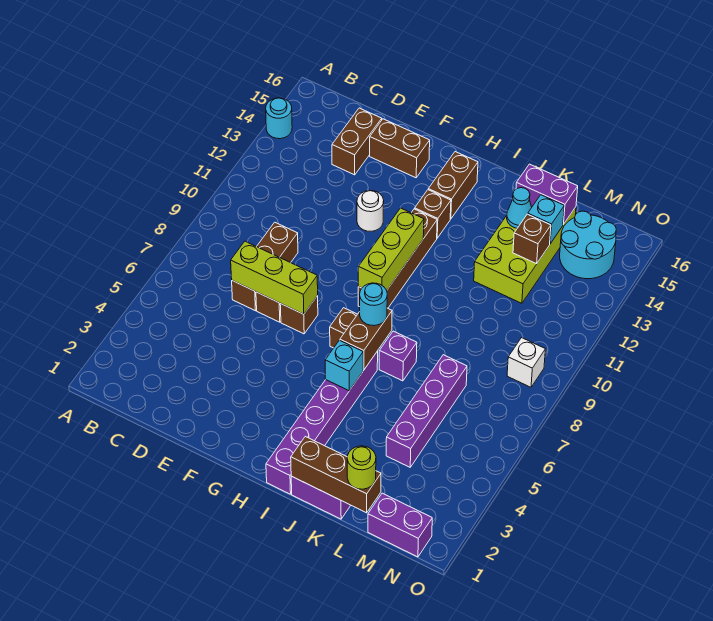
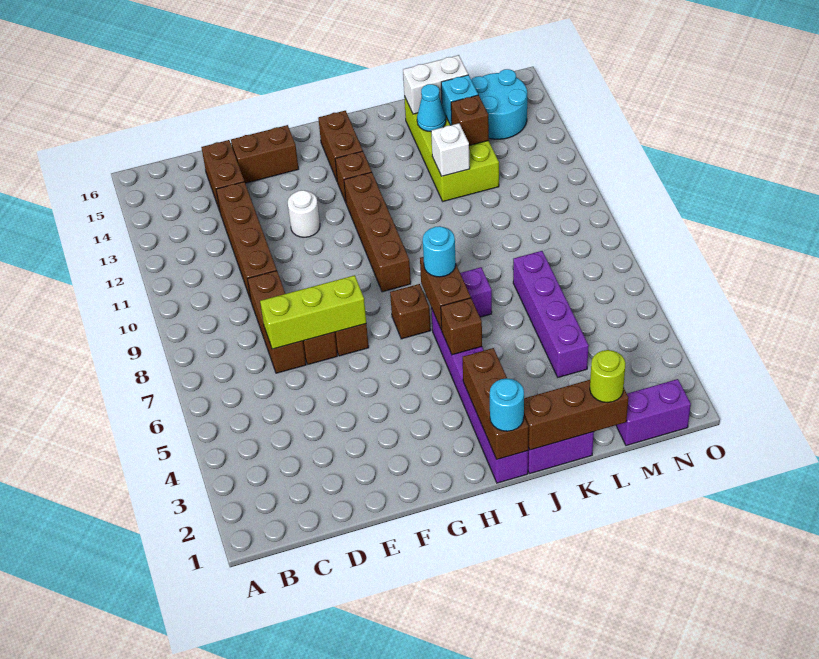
cyan round brick A14 level 1 -> cyan round brick I1 level 3
none -> brown brick D10:D13 level 1
lime brick H9:H11 level 2 -> none
none -> brown brick I1:I3 level 2
cyan brick I5 level 2 -> brown brick I5 level 2
purple brick K15:L15 level 2 -> white brick K15:L15 level 2
white brick N9 level 1 -> white brick K12 level 2

